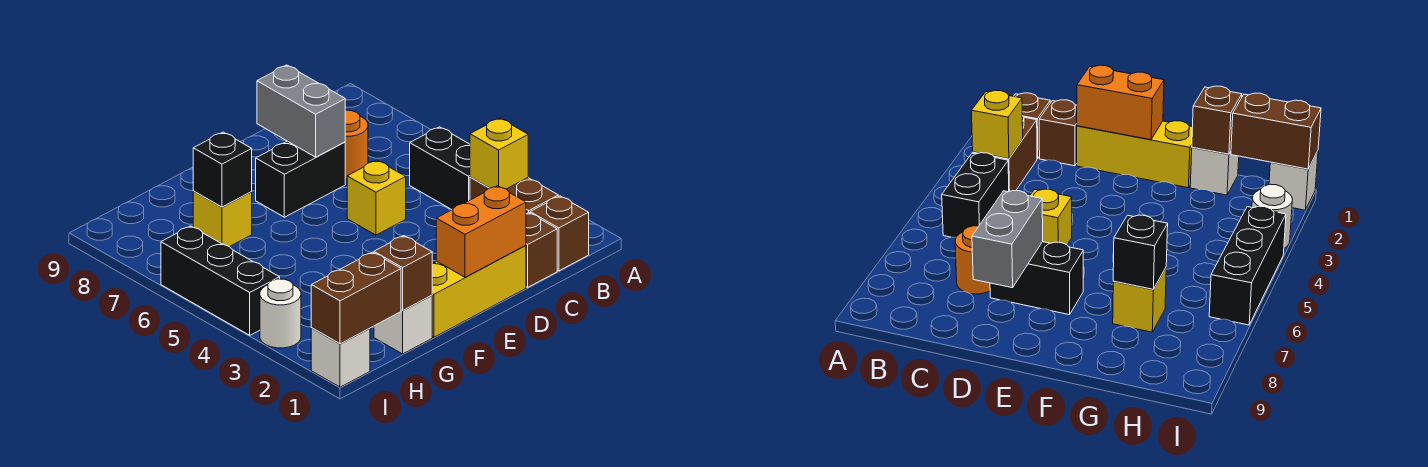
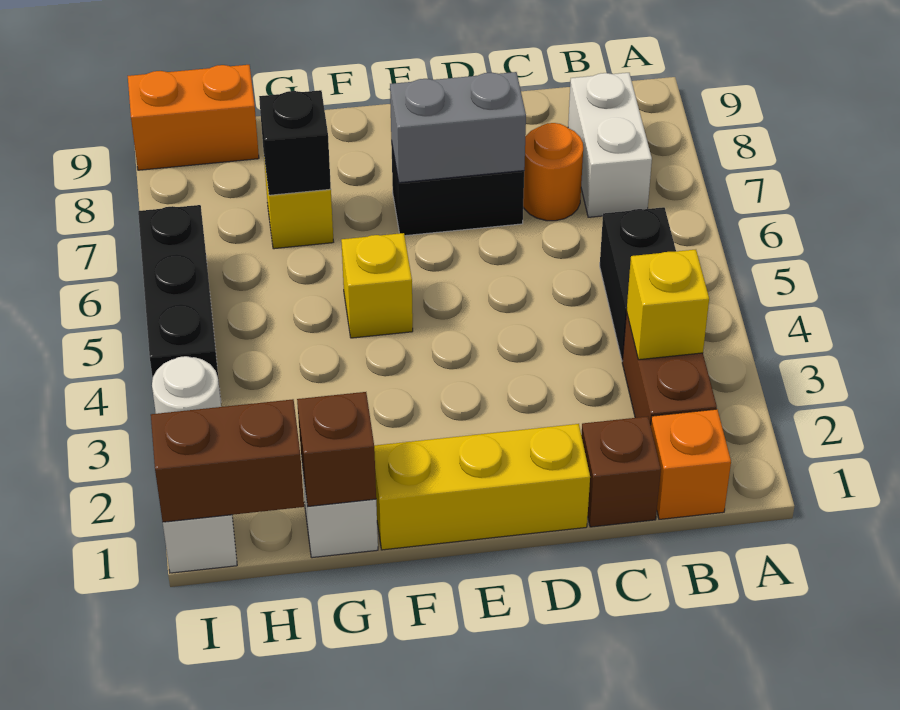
brown brick B1 level 1 -> orange brick B1 level 1
none -> white brick B7:B8 level 1
orange brick D1:E1 level 2 -> orange brick H9:I9 level 1
yellow brick D5 level 1 -> yellow brick F5 level 1
grey brick D7:D8 level 2 -> grey brick D7:E7 level 2

